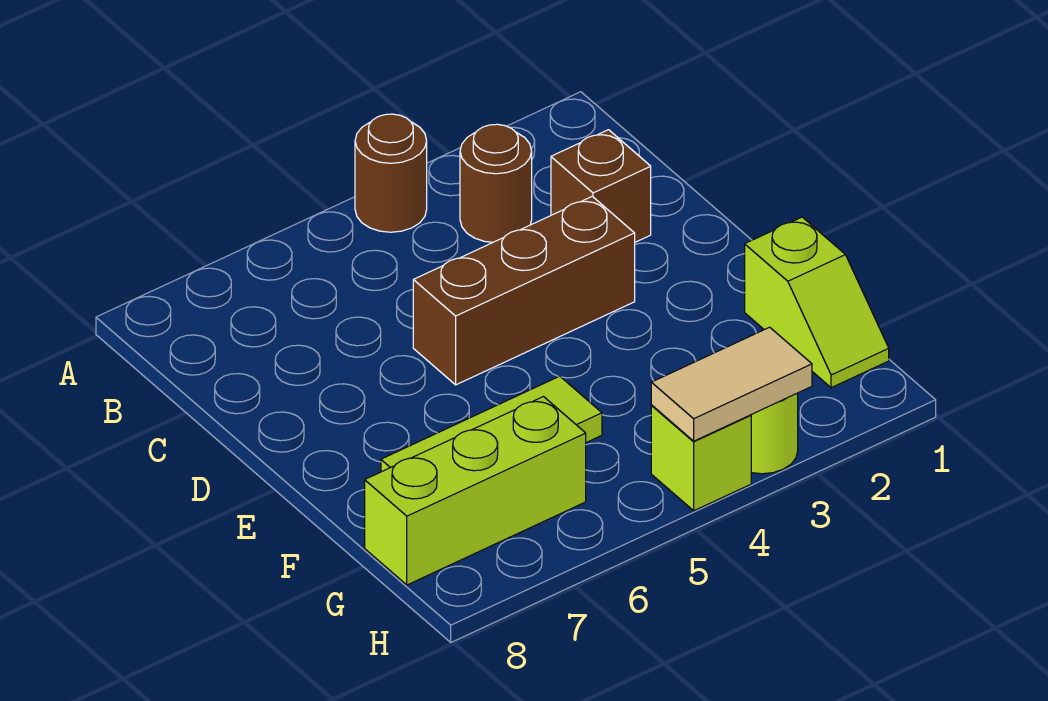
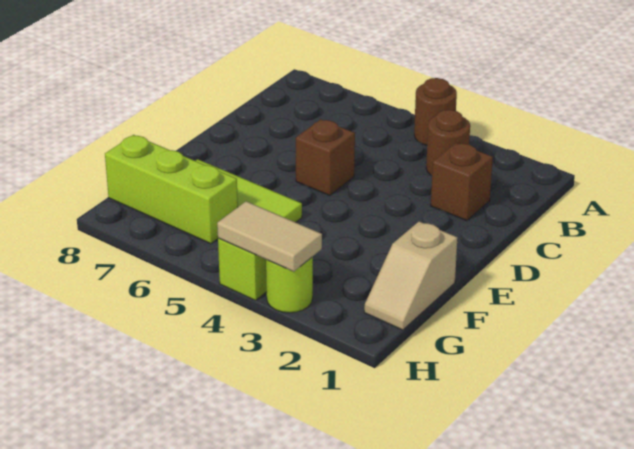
brown brick D3:D5 level 1 -> brown brick D5 level 1
lime slope F1:G1 level 1 top F -> tan slope F1:G1 level 1 top F

